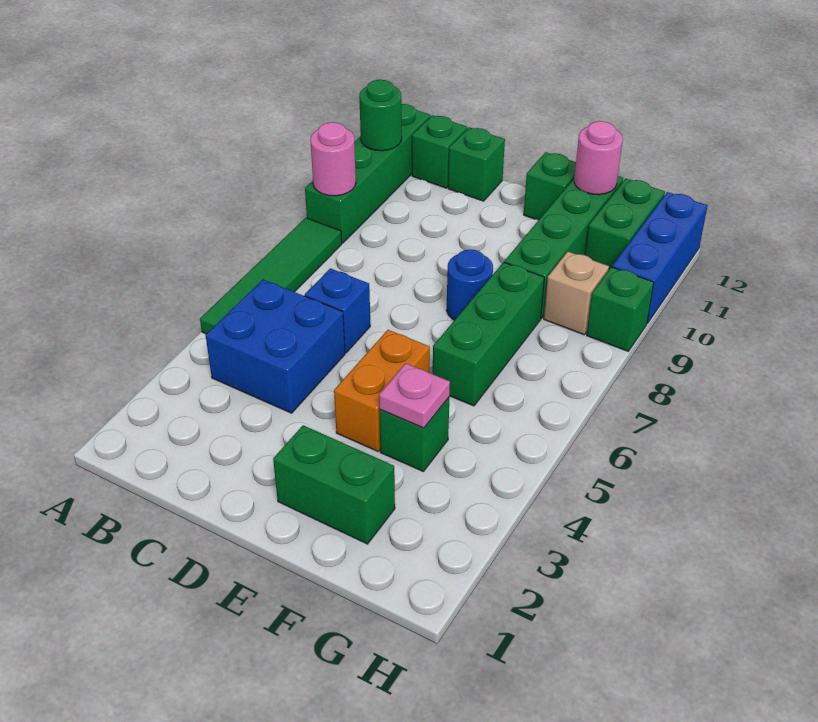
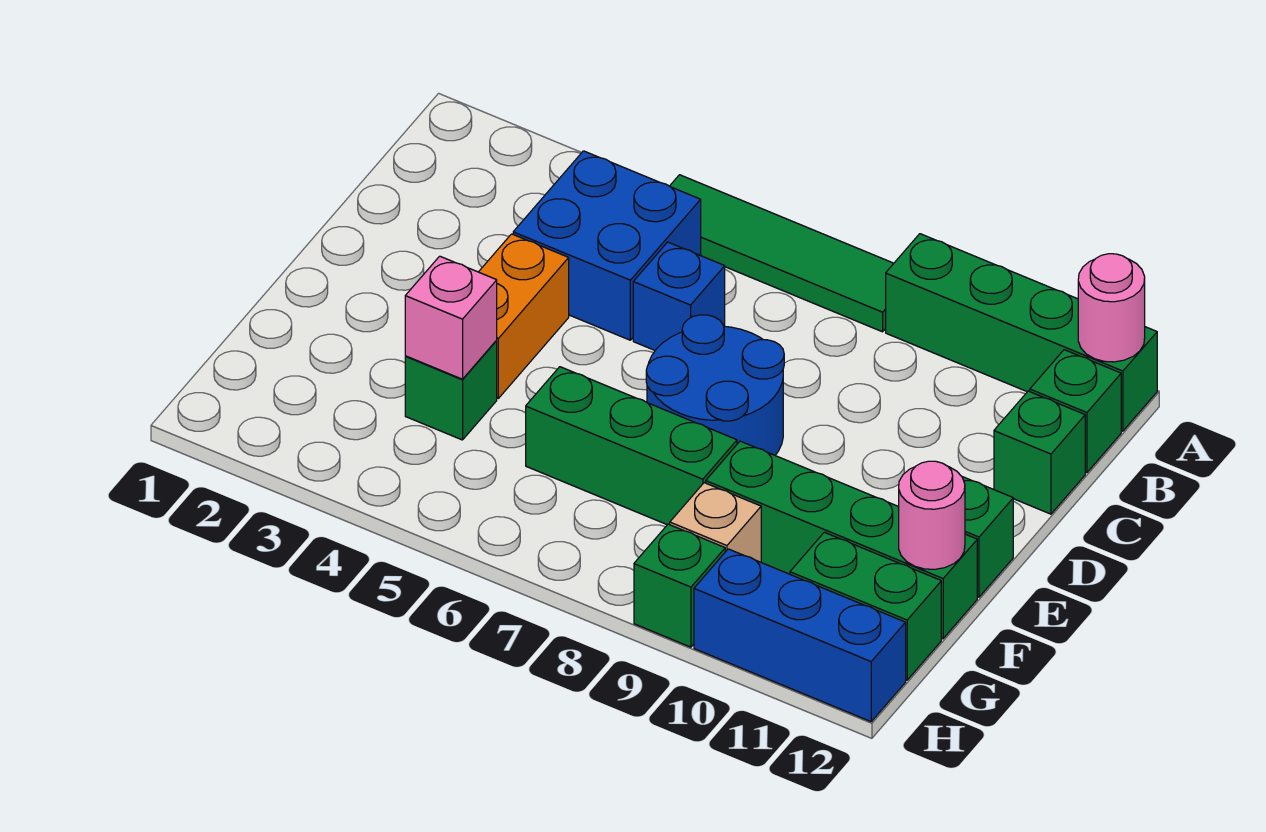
pink round brick A9 level 2 -> pink round brick A12 level 2
green round brick A11 level 2 -> none
green brick E2:F2 level 1 -> none
orange brick E4:E5 level 1 -> orange brick D4:E4 level 1
blue round brick E8 level 1 -> blue round brick D7:E8 level 1
pink plate F4 level 2 -> pink brick F4 level 2

